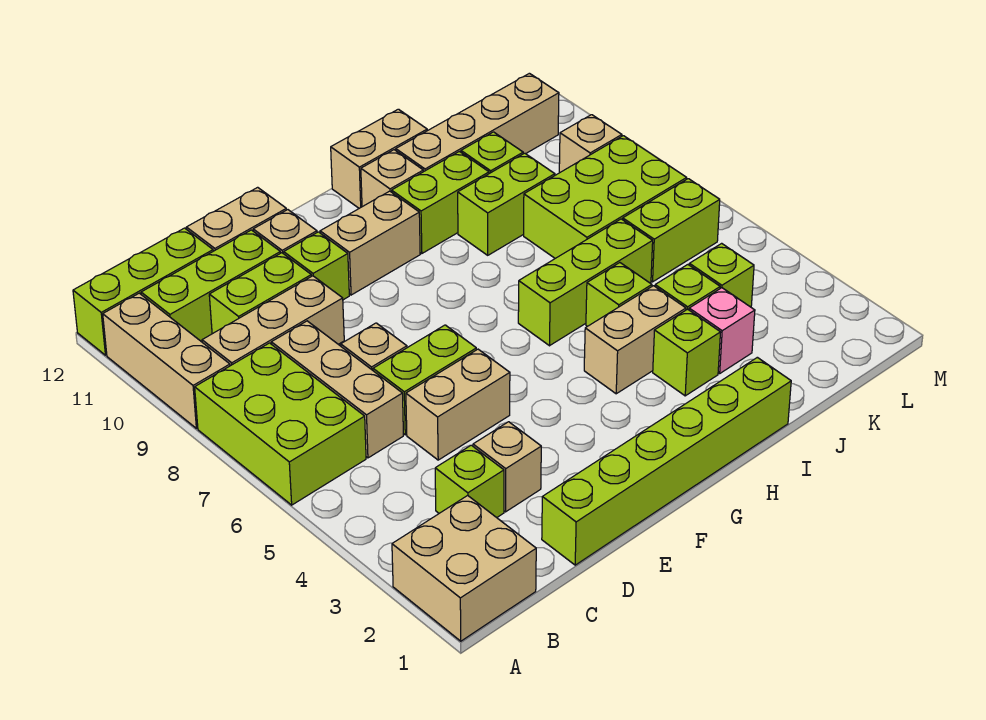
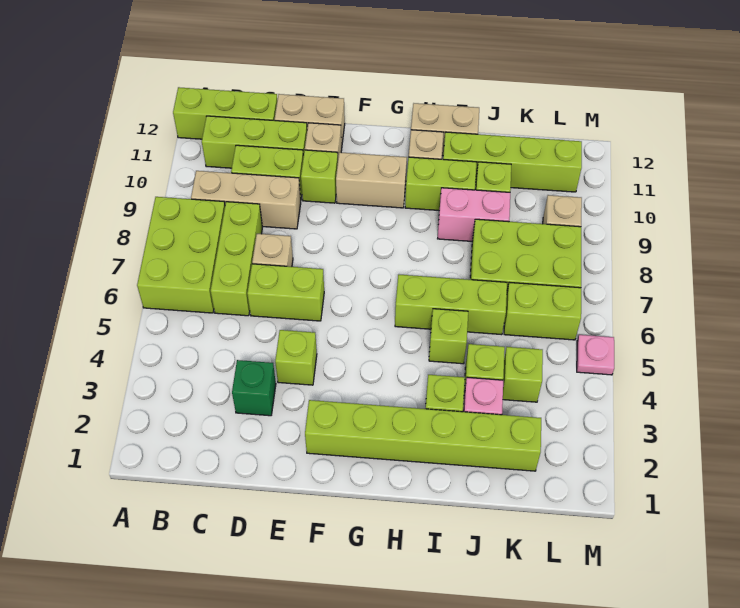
tan brick A1:B2 level 1 -> none
tan brick A9:A11 level 1 -> none
lime brick C3 level 1 -> lime brick E4 level 1
tan brick C6:C8 level 1 -> lime brick C6:C8 level 1
lime brick D1:I1 level 1 -> lime brick F2:K2 level 1
tan brick D3 level 1 -> green brick D3 level 1
tan brick D5:E5 level 1 -> none
tan brick H4:I4 level 1 -> none
lime brick I9:J9 level 1 -> pink brick I9:J9 level 1
tan brick I11:L11 level 1 -> lime brick I11:L11 level 1
none -> pink plate M5 level 1

